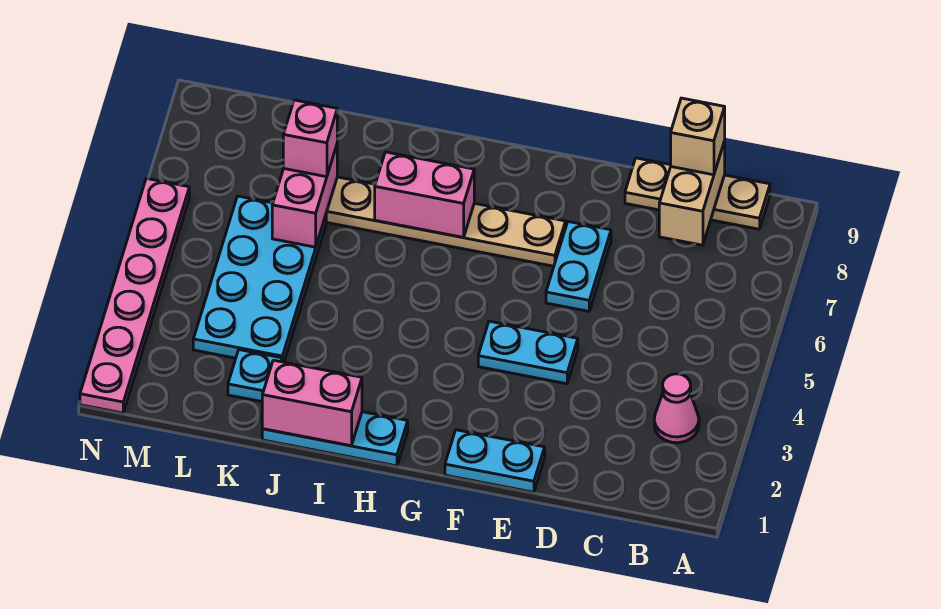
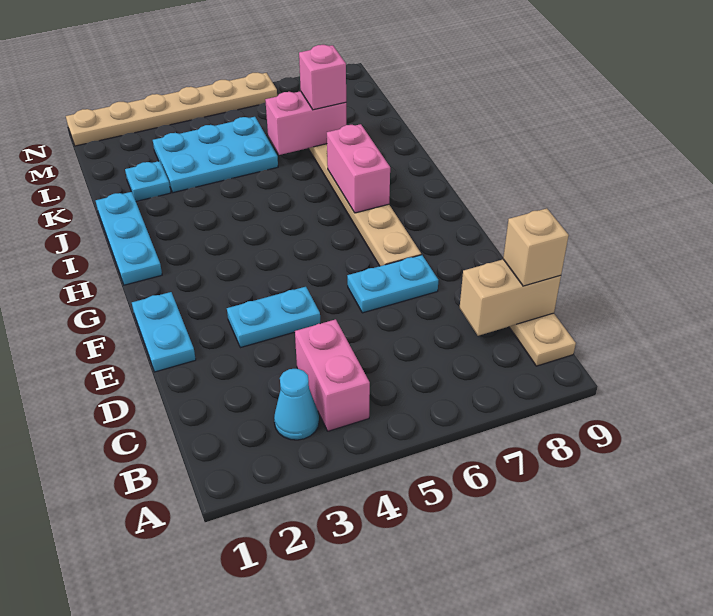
pink cone B3 level 1 -> cyan cone B3 level 1
cyan plate E4:F4 level 1 -> cyan plate E3:E4 level 1
pink brick I1:J1 level 2 -> pink brick B4:C4 level 1
cyan plate K3:L6 level 1 -> cyan plate K3:L5 level 1
pink plate N1:N6 level 1 -> tan plate N1:N6 level 1

